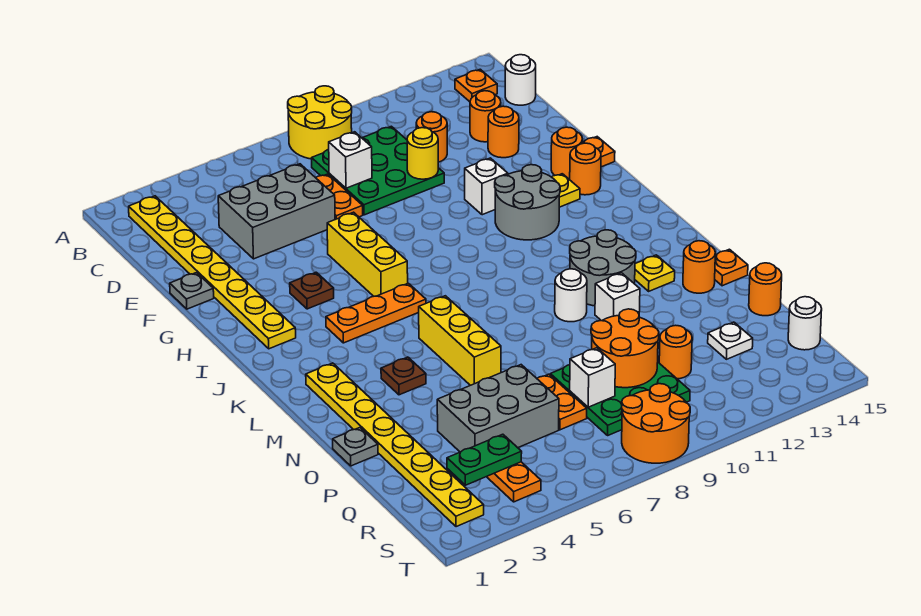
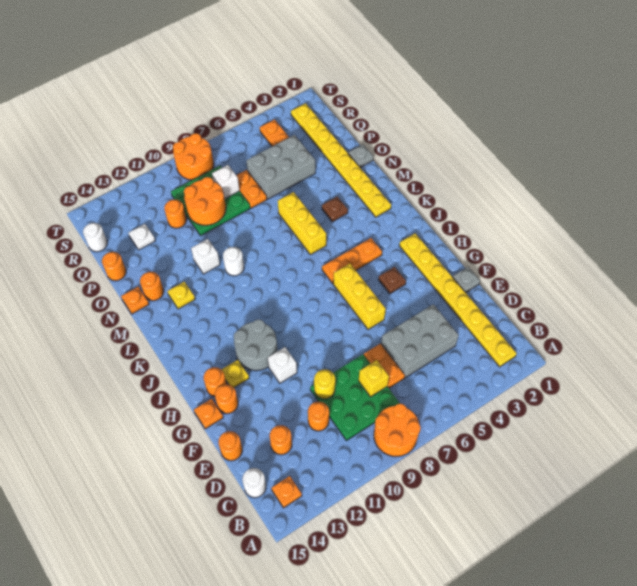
yellow round brick A8:B9 level 1 -> orange round brick A8:B9 level 1
white brick D8 level 2 -> yellow brick D8 level 2
orange round brick E13 level 1 -> orange round brick E15 level 1
grey round brick L11:M12 level 1 -> none
green plate R3:R4 level 2 -> none

